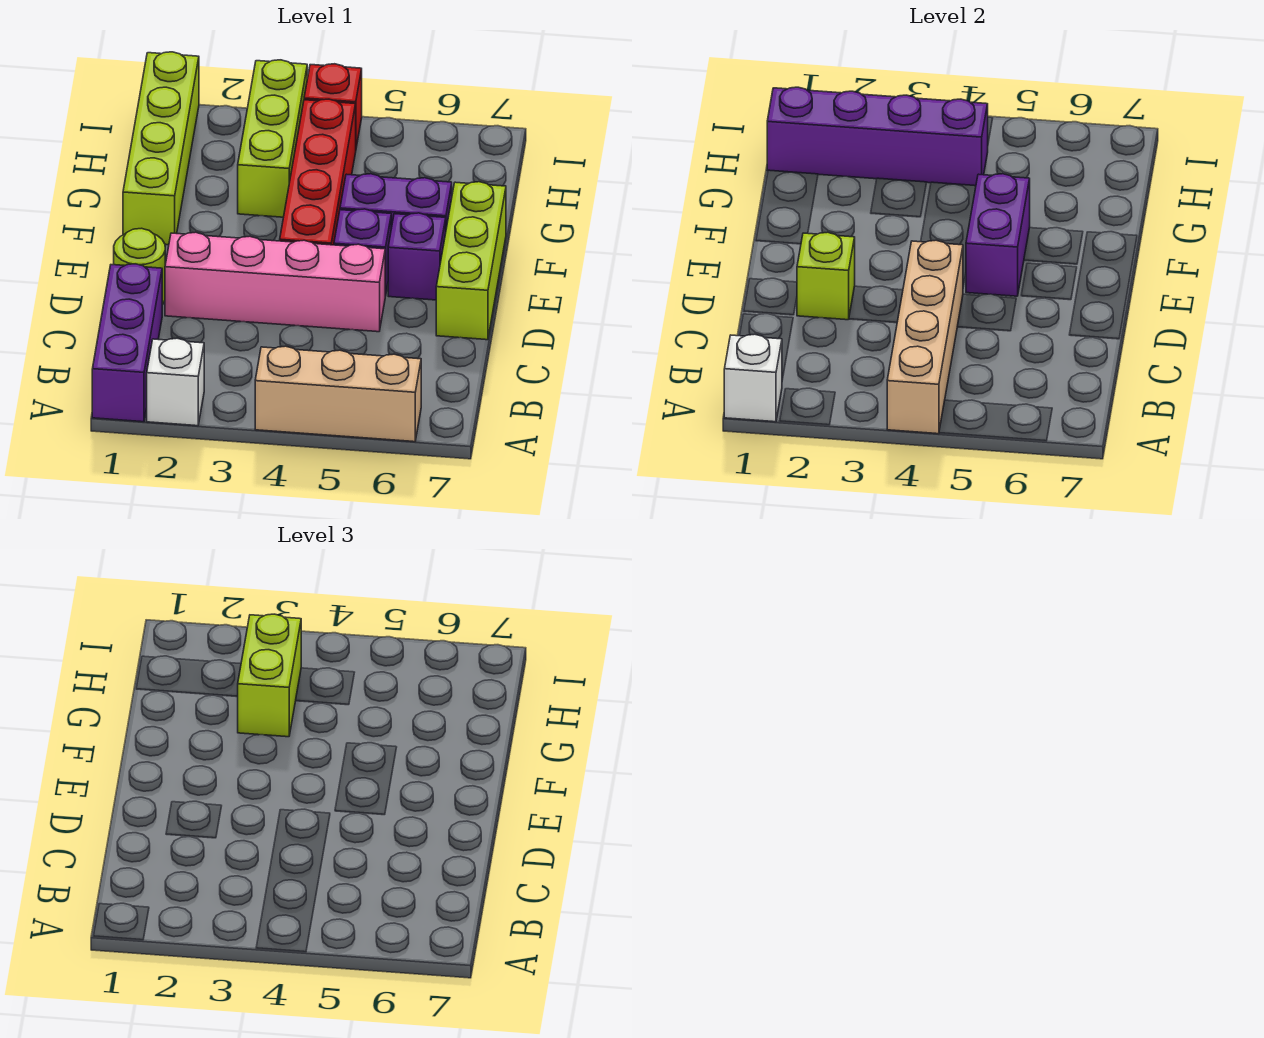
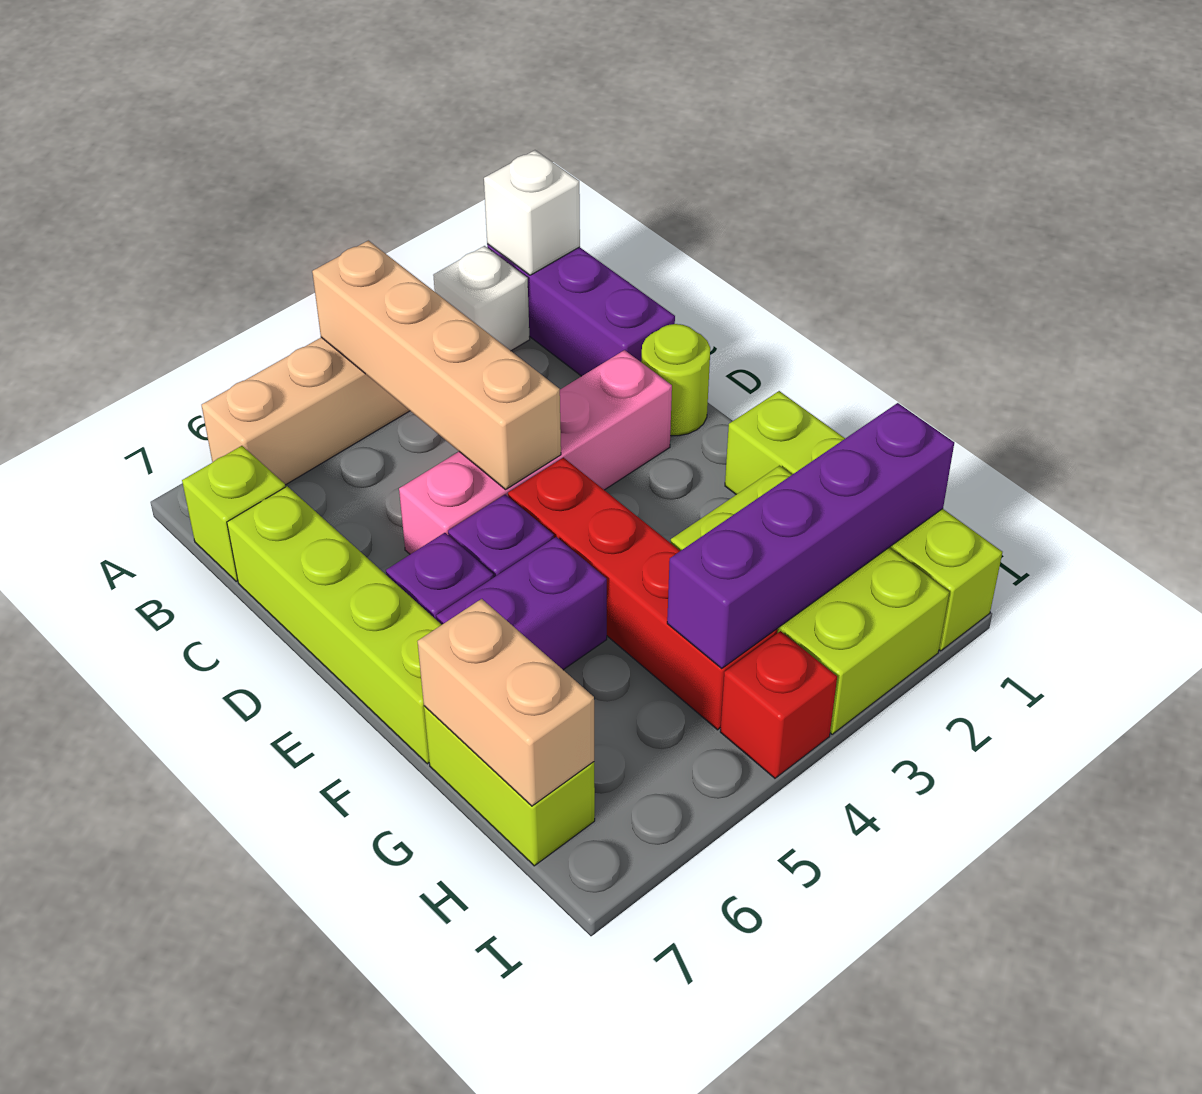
lime brick D2 level 2 -> lime brick B7 level 1
lime brick D7:F7 level 1 -> lime brick C7:F7 level 1
purple brick E5:F5 level 2 -> none
lime brick G3:I3 level 1 -> lime brick G2:I3 level 1
lime brick G3:H3 level 3 -> lime brick G7:H7 level 1
none -> tan brick G7:H7 level 2

